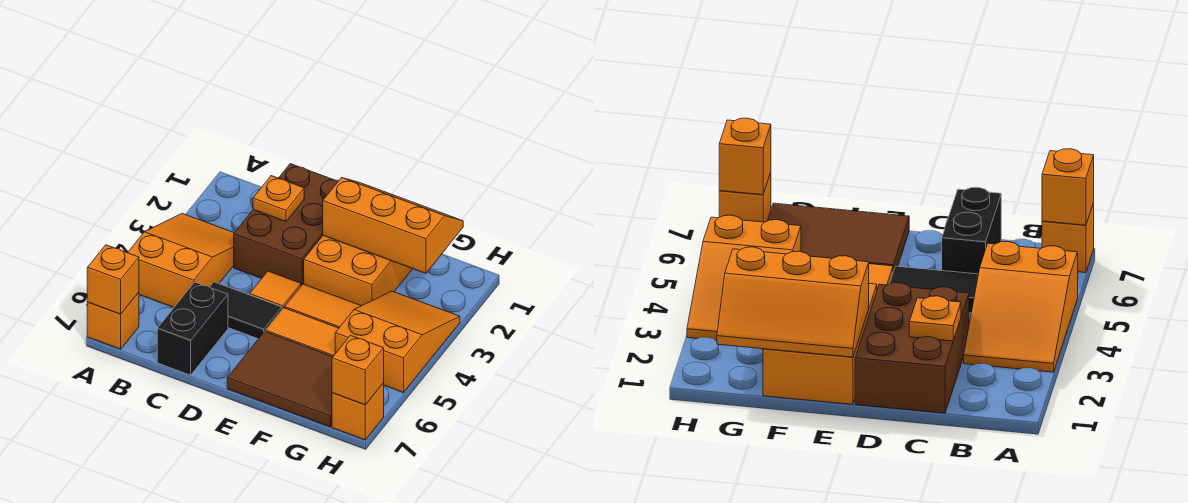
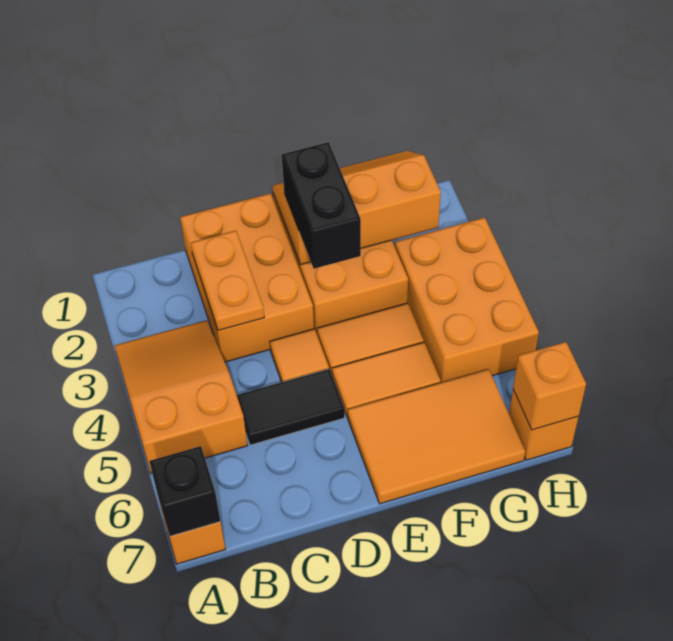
orange brick A7 level 2 -> black brick A7 level 2
brown brick C1:D3 level 1 -> orange brick C1:D3 level 1
orange plate C2 level 2 -> orange plate C2:C3 level 2
black brick C6:C7 level 1 -> black brick E2:E3 level 3
brown tile E6:G7 level 1 -> orange tile E6:G7 level 1
orange slope G3:H5 level 1 top 5 -> orange brick G3:H5 level 1

